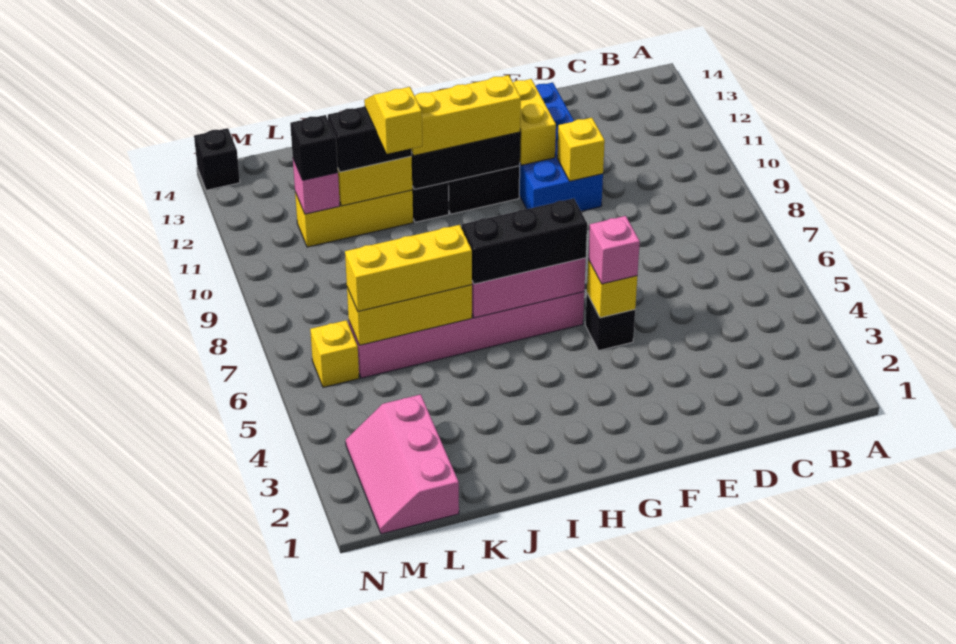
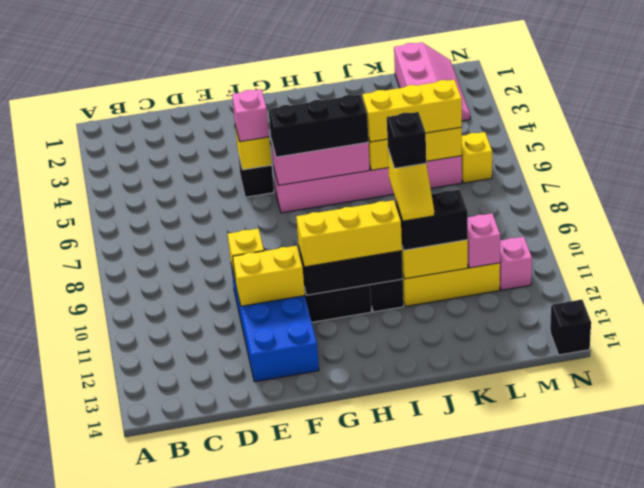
yellow brick F11:F12 level 2 -> yellow brick E11:F11 level 2
black brick L11 level 3 -> black brick J10 level 5
none -> pink brick M11 level 1

